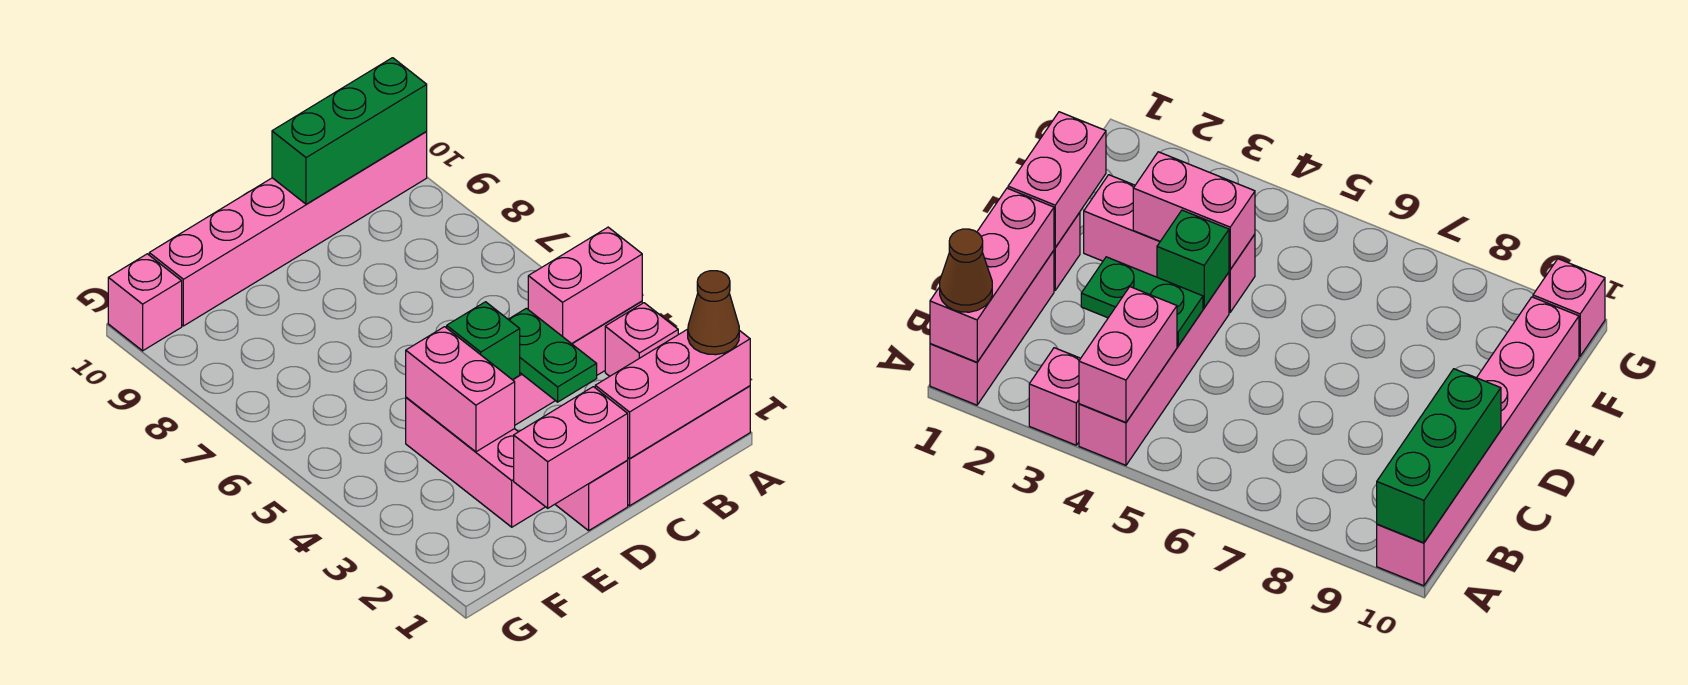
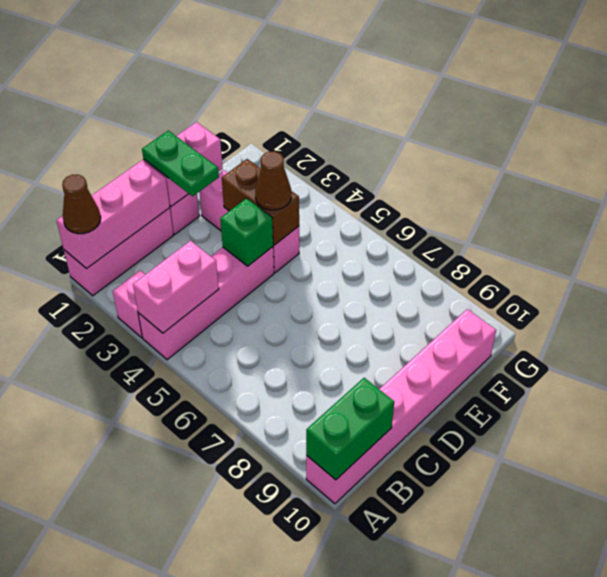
green brick A10:C10 level 2 -> green brick A10:B10 level 2
green plate C3:C4 level 2 -> green plate D1:D2 level 3
pink brick E3:E4 level 2 -> brown brick E3:E4 level 2
none -> brown cone E4 level 3
pink brick G10 level 1 -> none

